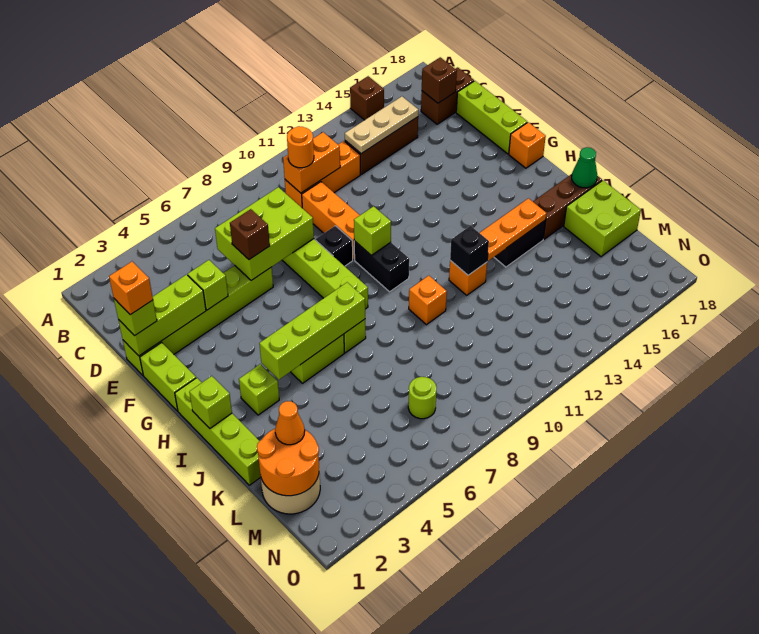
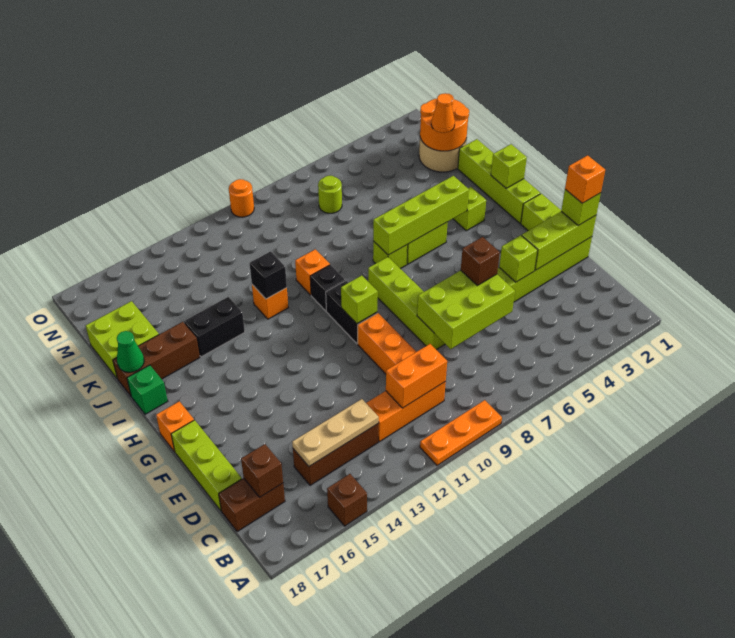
orange round brick C10 level 3 -> orange round brick O10 level 1
black brick F9 level 1 -> black brick I10 level 1
none -> green brick I18 level 1
orange plate J13:J15 level 2 -> orange plate A9:A11 level 1

